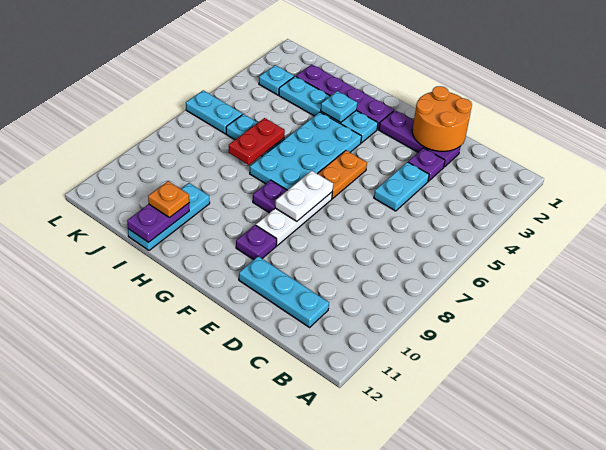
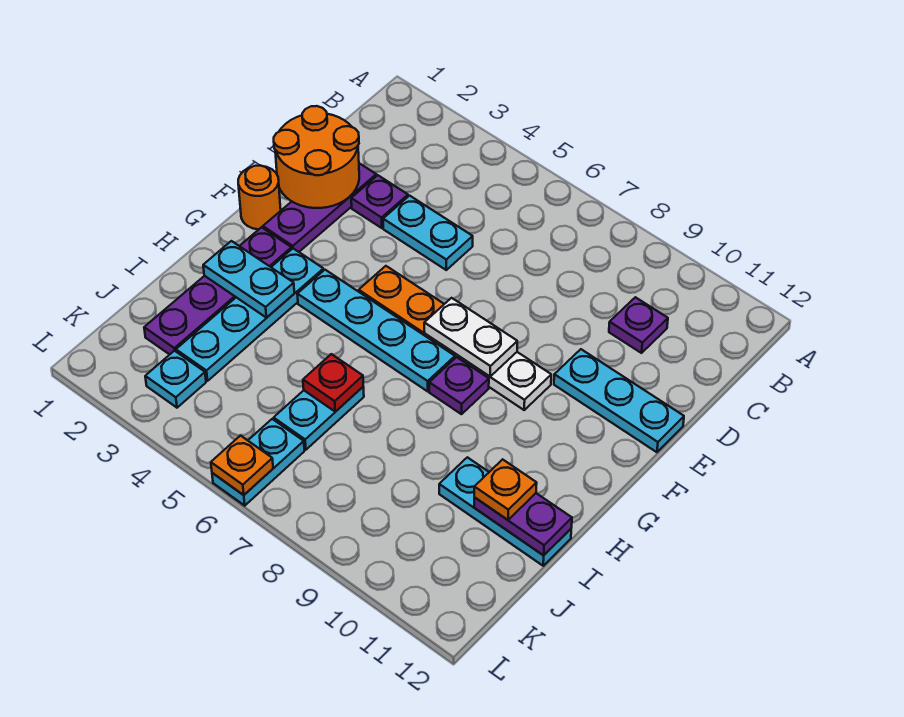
cyan plate C11:E11 level 1 -> cyan plate E10:E12 level 1
none -> orange round brick F1 level 1
purple plate F10 level 1 -> purple plate C10 level 1
cyan plate G4:H7 level 1 -> cyan plate G4:G7 level 1
cyan plate H3 level 2 -> cyan plate H2:H3 level 2
red plate I6:I7 level 2 -> red plate I6 level 2
none -> orange plate L6 level 2

